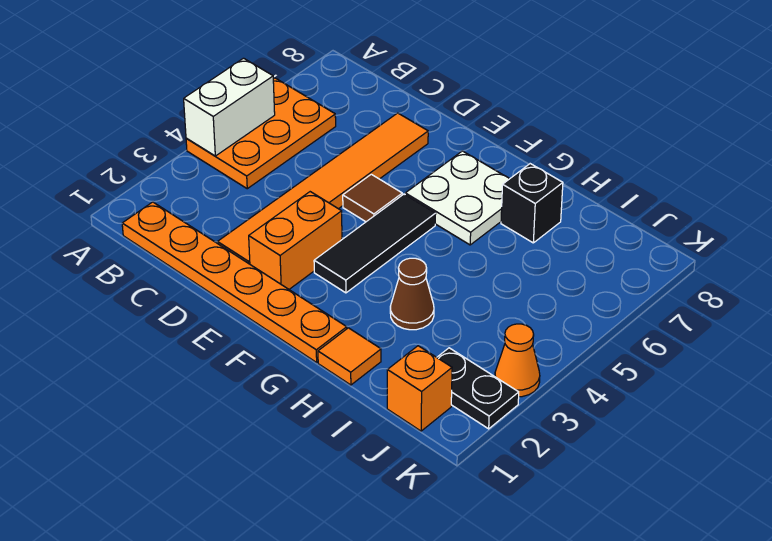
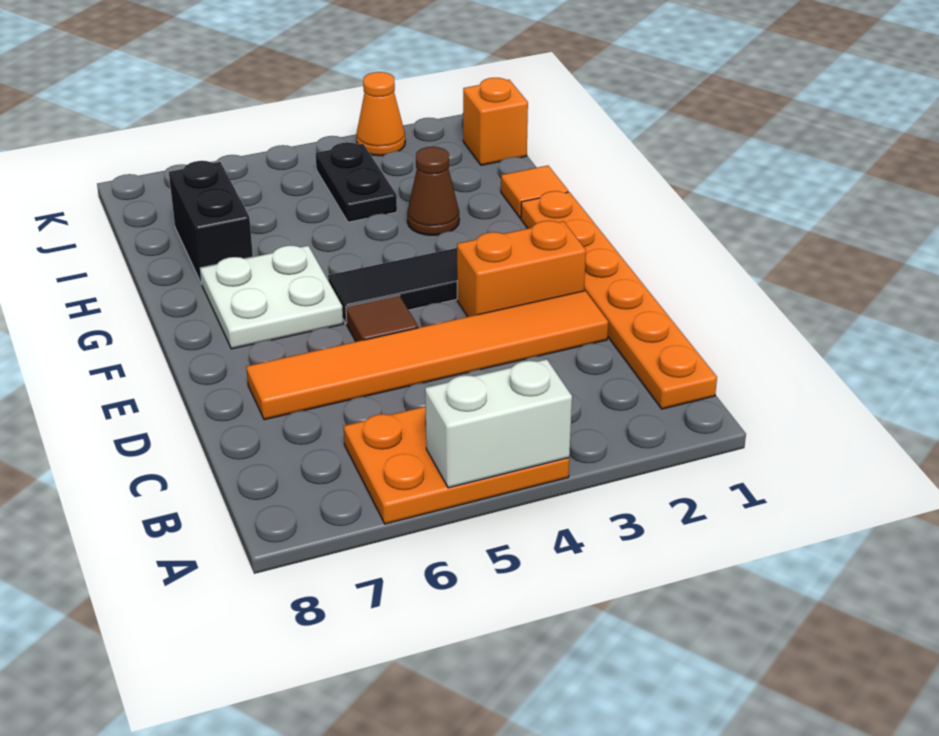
black brick H7 level 1 -> black brick H7:I7 level 1
black plate J2:K2 level 1 -> black plate I4:J4 level 1

